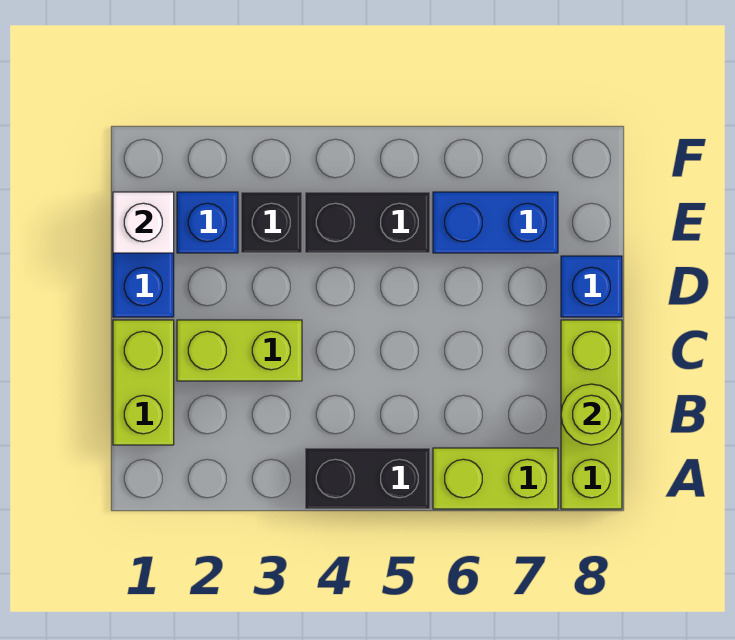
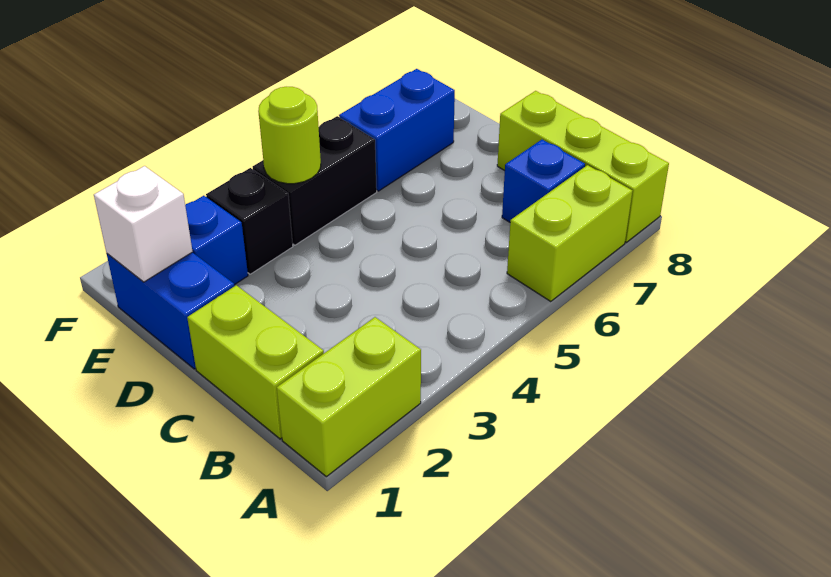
black brick A4:A5 level 1 -> none
lime round brick B8 level 2 -> lime round brick E4 level 2
lime brick C2:C3 level 1 -> lime brick A1:A2 level 1
blue brick D8 level 1 -> blue brick B7 level 1

